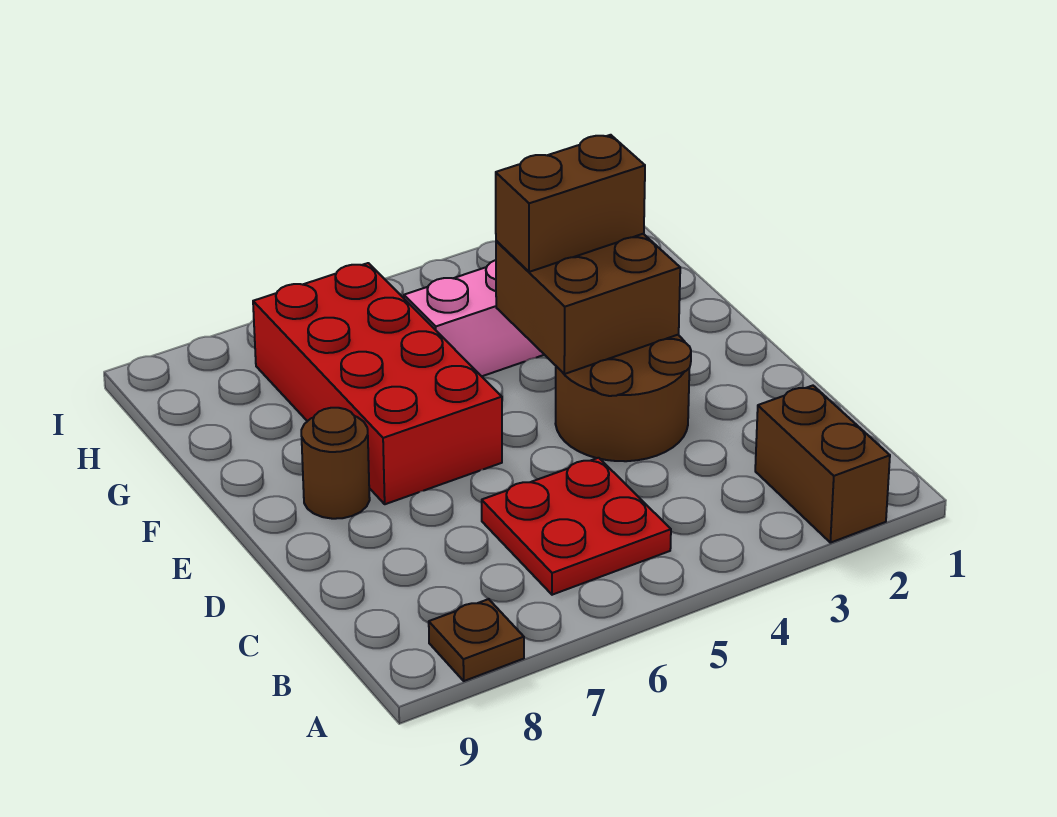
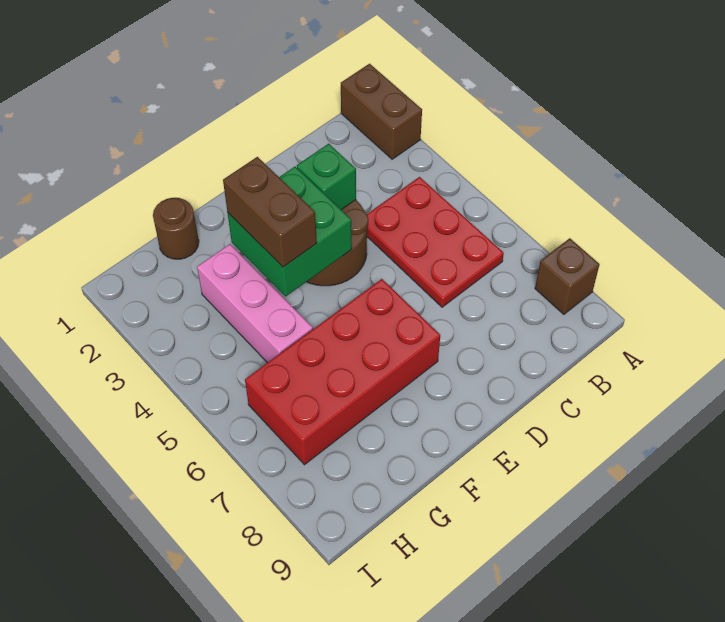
brown brick A2:B2 level 1 -> brown brick A1:A2 level 1
brown plate A8 level 1 -> brown brick A8 level 1
red plate B5:C6 level 1 -> red plate B4:C6 level 1
none -> green brick D3 level 2
brown brick E3:F4 level 2 -> green brick E3:F4 level 2
brown round brick E8 level 1 -> brown round brick G1 level 1

